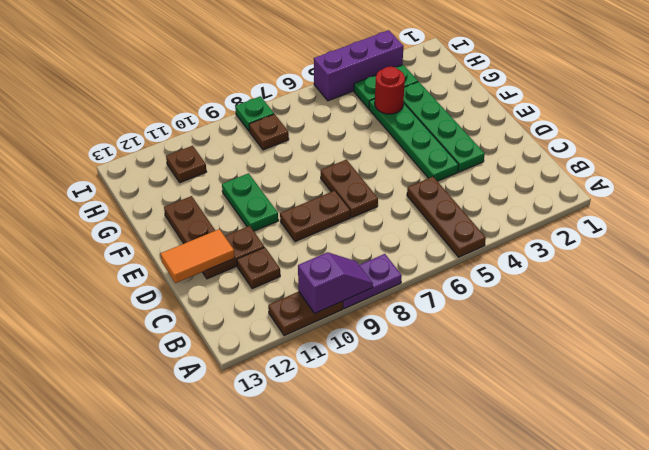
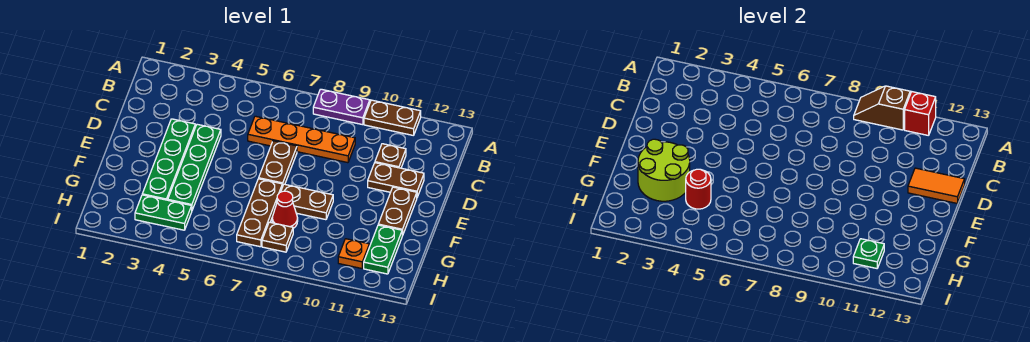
brown plate A5:C5 level 1 -> brown plate F7:H7 level 1
purple slope A9:A10 level 2 top 10 -> brown slope A9:A10 level 2 top 10
none -> red brick A11 level 2
none -> orange plate C6:C9 level 1
brown plate D8:D9 level 1 -> brown plate F8:F9 level 1
green plate E10:F10 level 1 -> green plate G12:H12 level 1
none -> lime round brick F2:G3 level 2
none -> red cone G8 level 1
brown plate H11 level 1 -> orange plate H11 level 1
purple brick I3:I5 level 1 -> none
green plate I8 level 1 -> green plate H11 level 2

